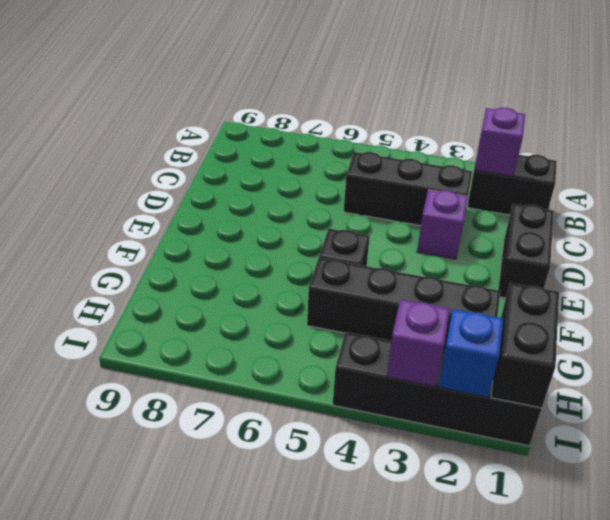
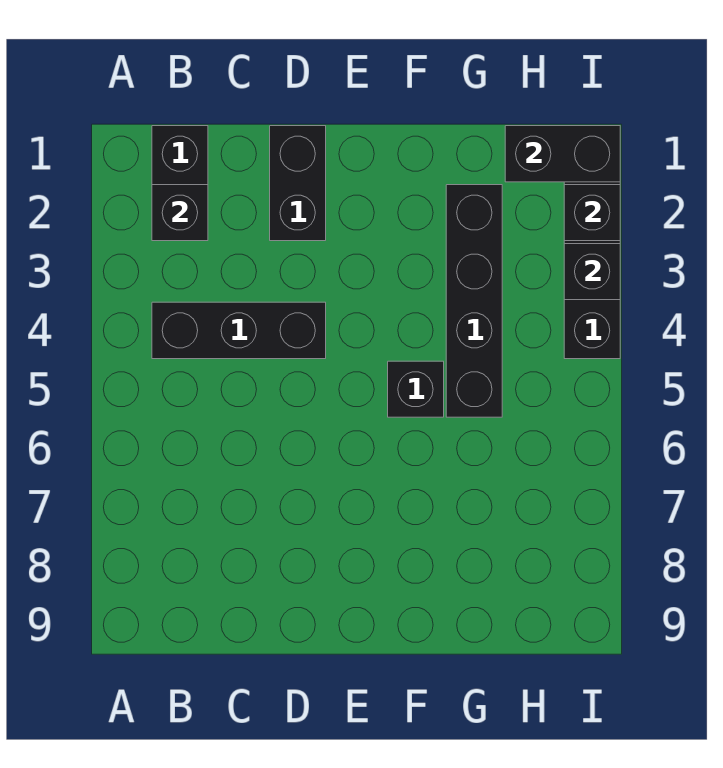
purple brick B2 level 2 -> black brick B2 level 2
black brick C3:C5 level 1 -> black brick B4:D4 level 1
black brick D1:E1 level 1 -> black brick D1:D2 level 1
purple brick D3 level 1 -> none
blue brick I2 level 2 -> black brick I2 level 2
purple brick I3 level 2 -> black brick I3 level 2

